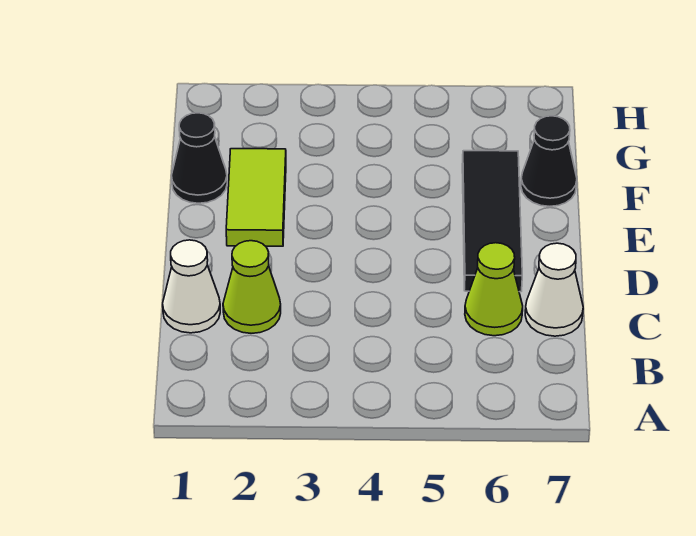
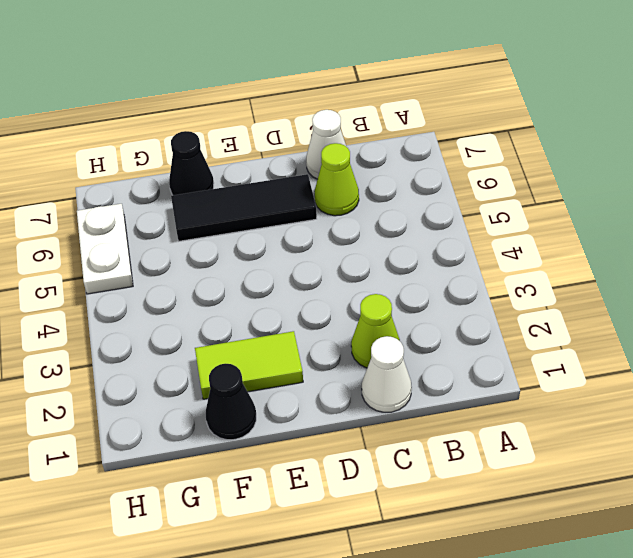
none -> white plate H5:H6 level 1

